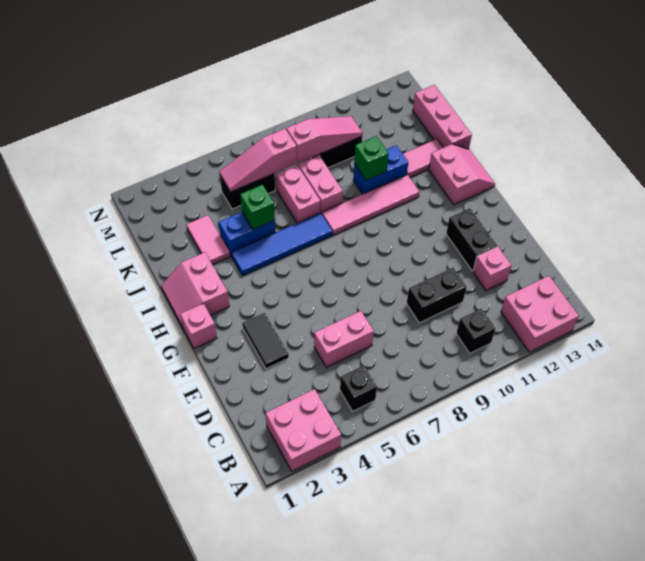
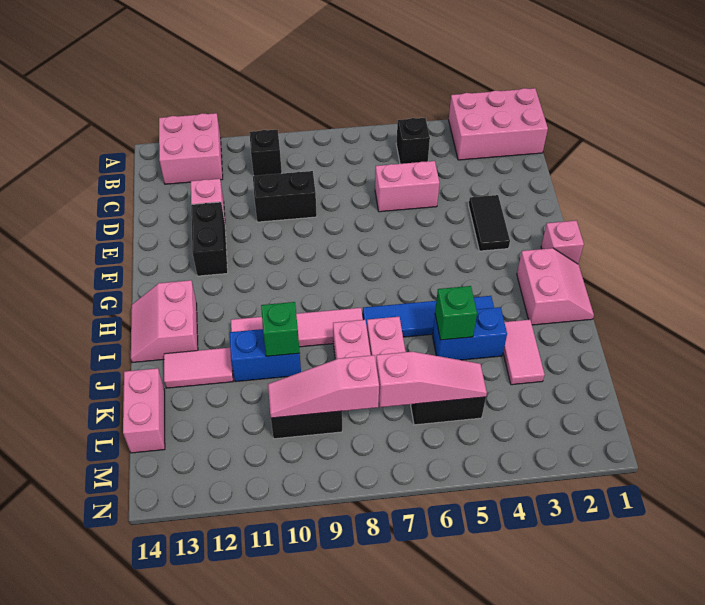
pink brick A2:B3 level 1 -> pink brick A1:B3 level 1
pink brick J14:L14 level 1 -> pink brick K14:L14 level 1

